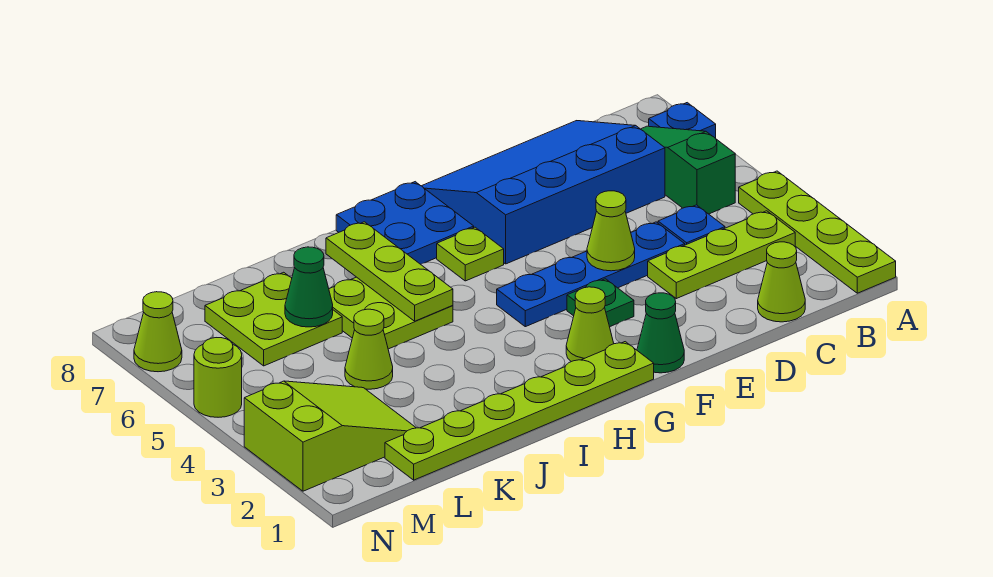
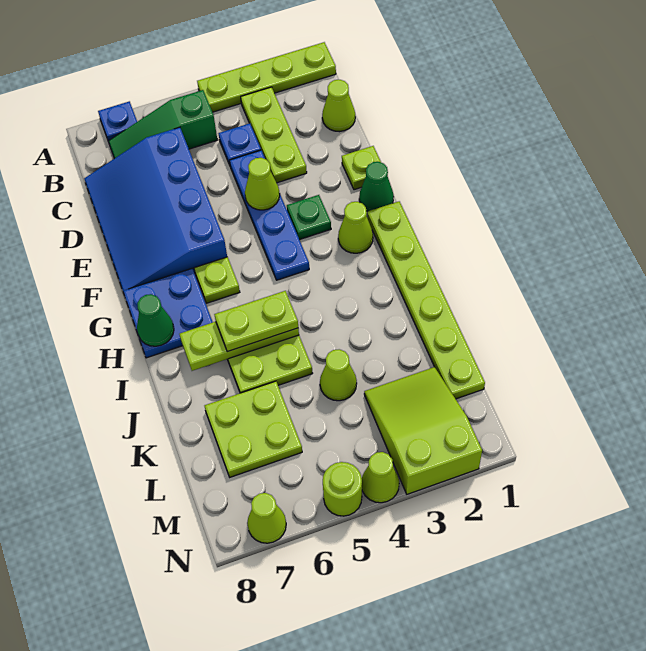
none -> lime plate E1 level 1
none -> lime plate I5:I6 level 3
green cone K6 level 2 -> green cone H8 level 2
none -> lime cone N4 level 1

